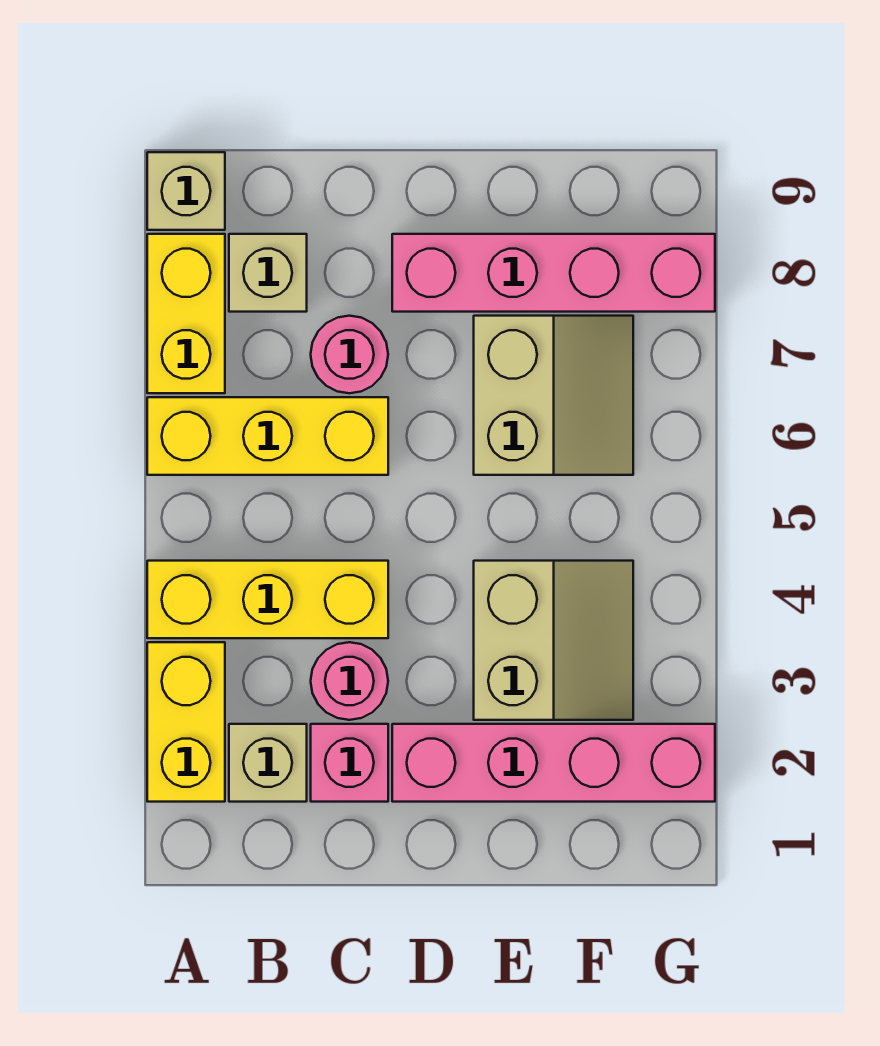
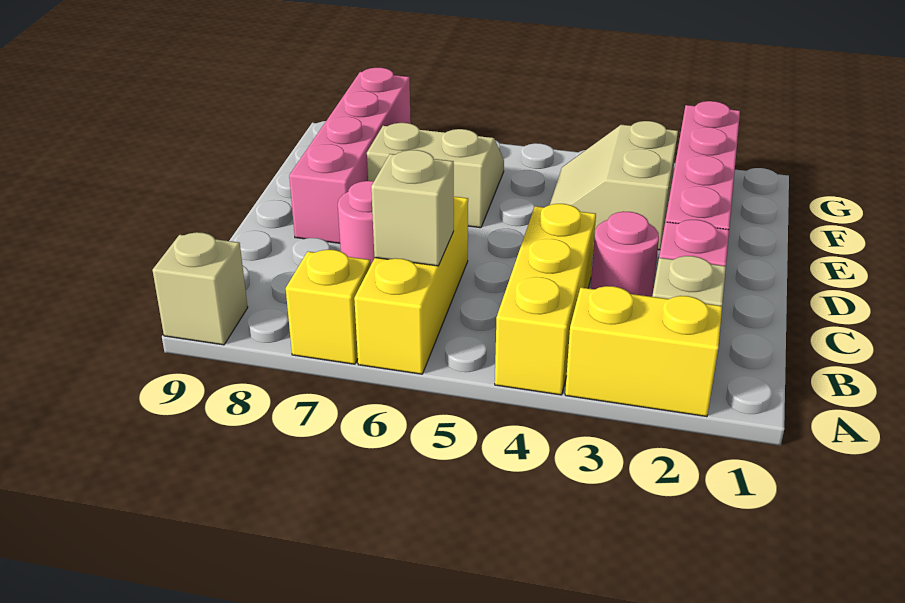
yellow brick A7:A8 level 1 -> yellow brick A7 level 1
tan brick B8 level 1 -> tan brick B6 level 2
tan slope E3:F4 level 1 top E -> tan slope E3:F4 level 1 top 3

